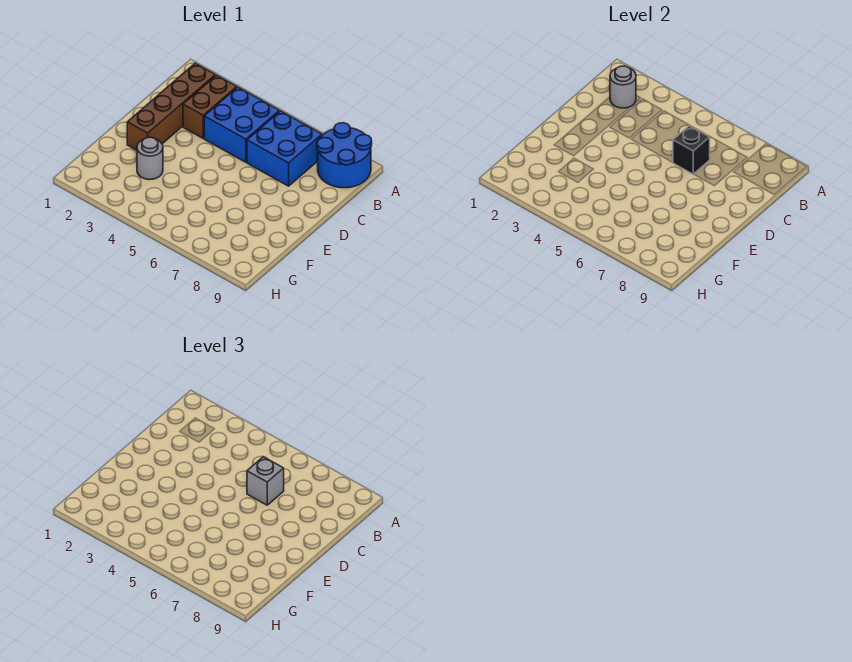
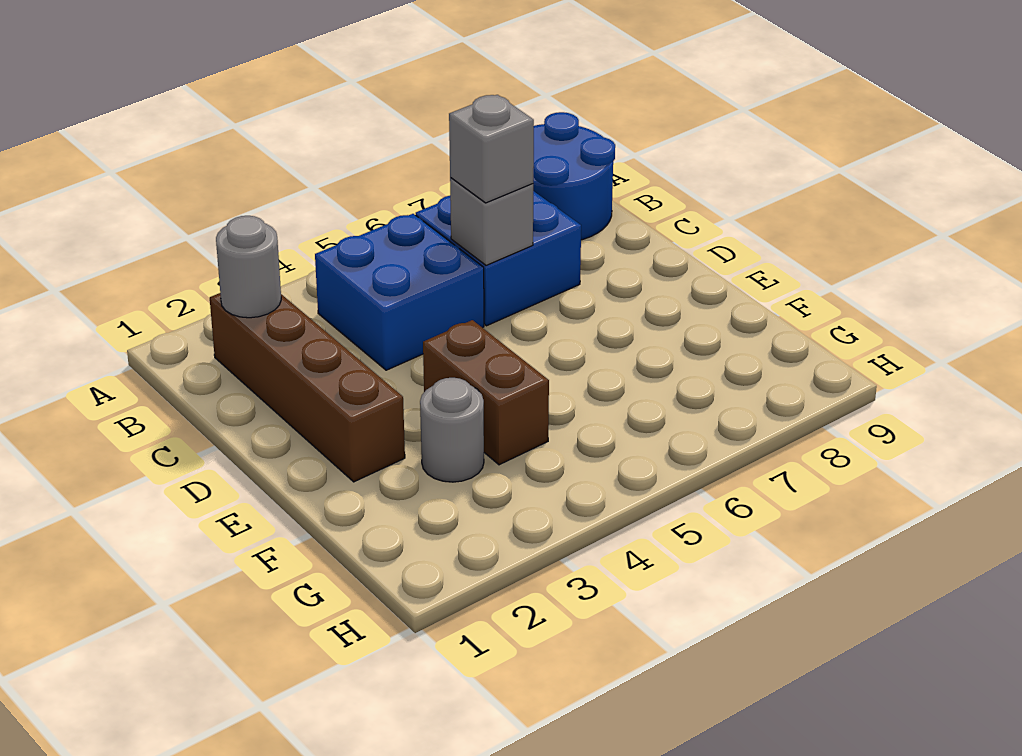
brown brick B3:C3 level 1 -> brown brick E4:F4 level 1
black brick C6 level 2 -> grey brick C6 level 2

